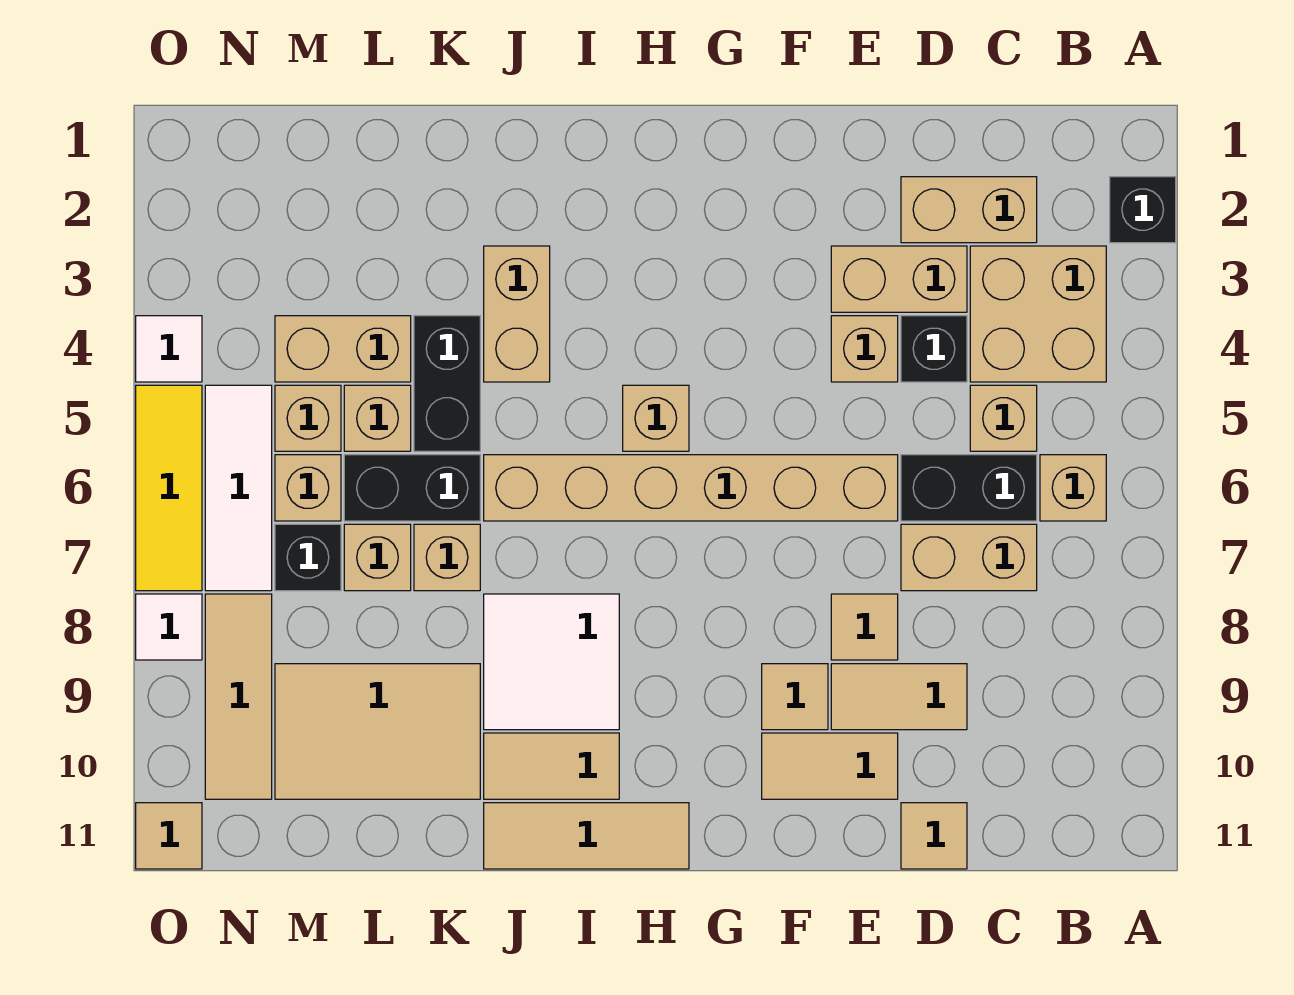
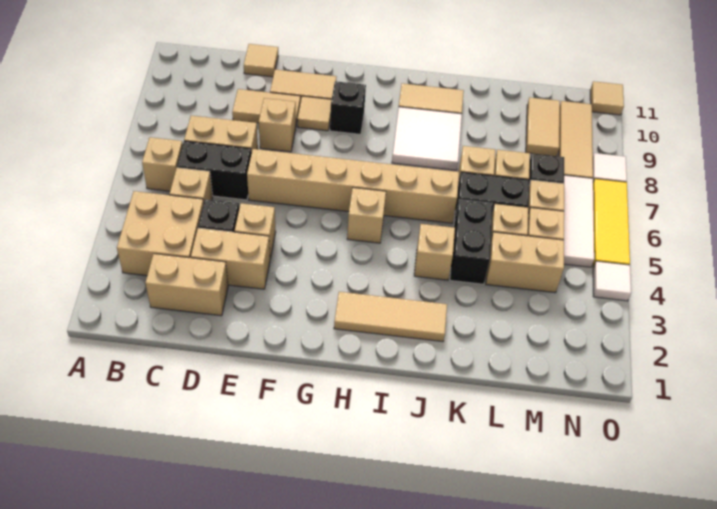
black brick A2 level 1 -> black brick G9 level 1
tan tile E8 level 1 -> tan brick E8 level 1
tan tile H11:J11 level 1 -> tan tile H2:J2 level 1
tan brick J3:J4 level 1 -> tan brick J4 level 1
tan tile K9:M10 level 1 -> tan tile M9:M10 level 1

